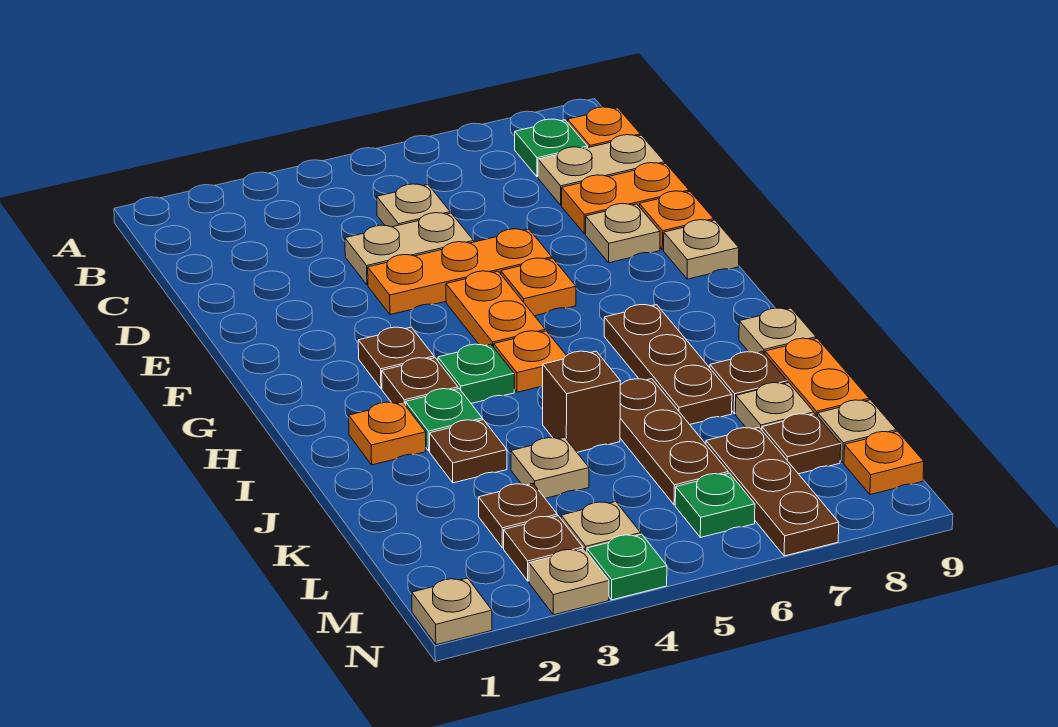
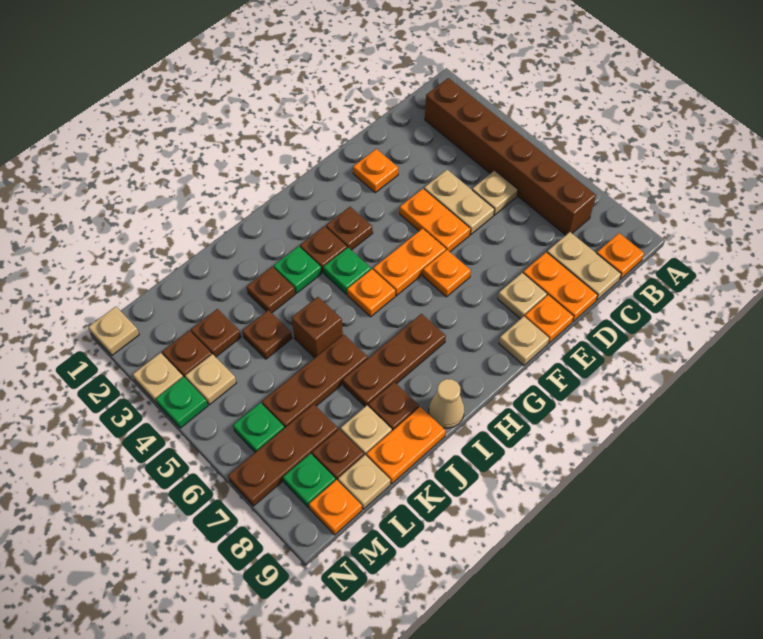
none -> brown brick B2:B7 level 1
green plate B8 level 1 -> green plate M8 level 1
orange plate E4:E6 level 1 -> orange plate E4:E5 level 1
orange plate I2 level 1 -> orange plate E2 level 1
tan plate I9 level 1 -> tan cone I9 level 1
tan plate K4 level 1 -> brown plate K4 level 1

